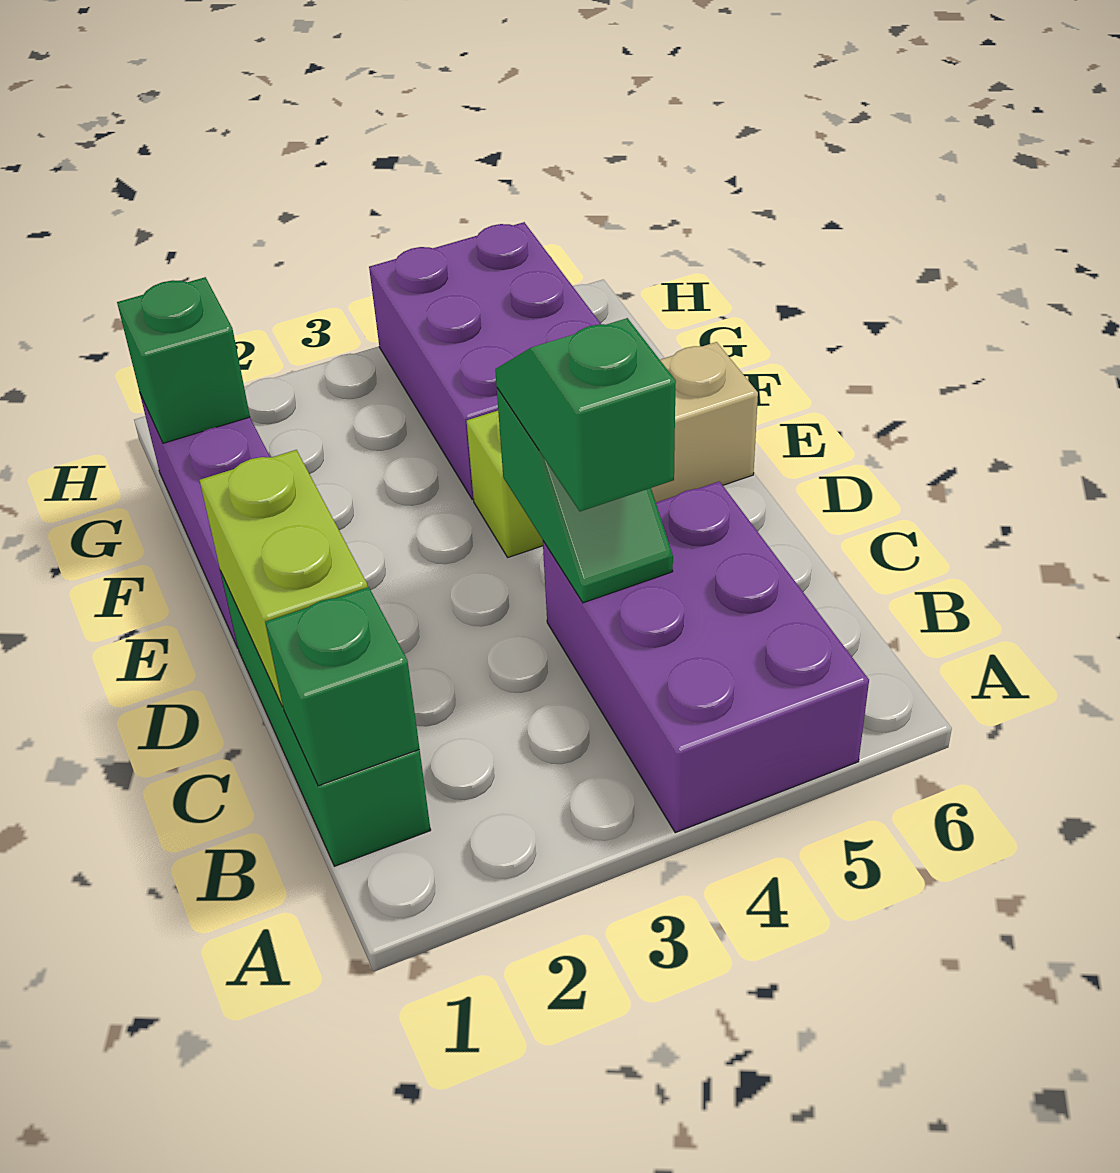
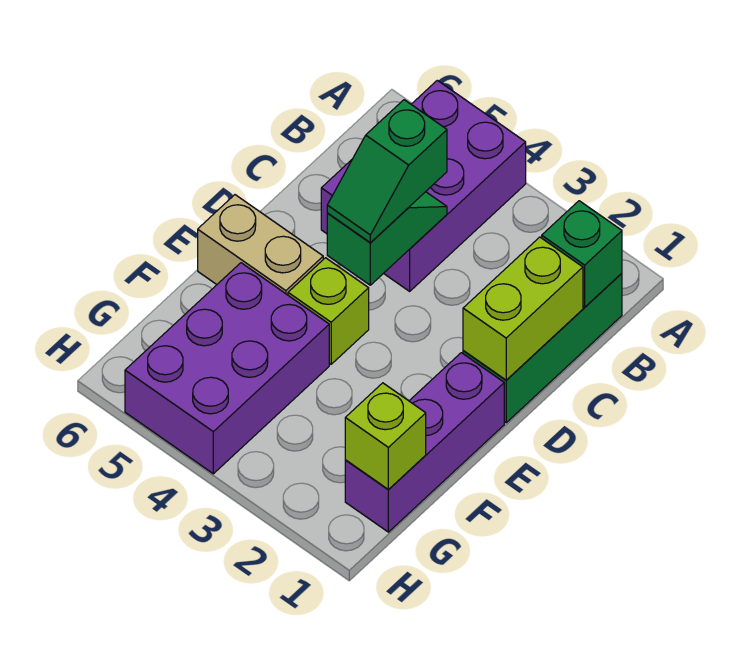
green brick G1 level 2 -> lime brick G1 level 2

